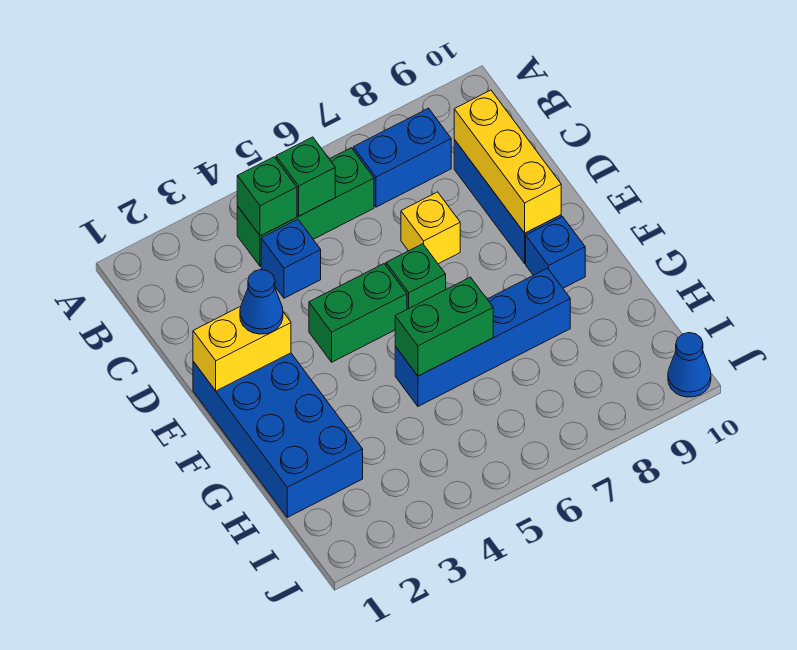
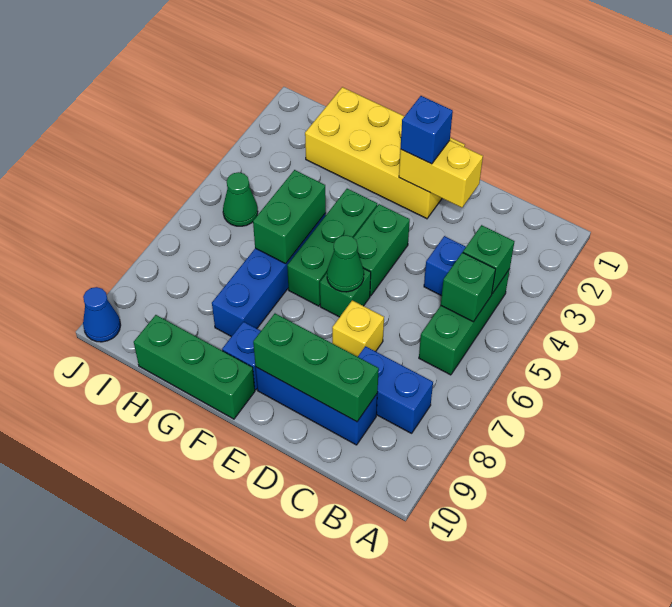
blue brick B7:B8 level 1 -> blue brick B8:C8 level 1
yellow brick C9:E9 level 2 -> green brick C9:E9 level 2
blue brick E1:H2 level 1 -> yellow brick E1:H2 level 1
yellow brick E1:E2 level 2 -> yellow brick D2:E2 level 2
blue cone E2 level 3 -> blue brick E2 level 3
none -> green cone E6 level 2
none -> green brick F4:F6 level 1
none -> green brick F10:H10 level 1
none -> green cone I5 level 1

